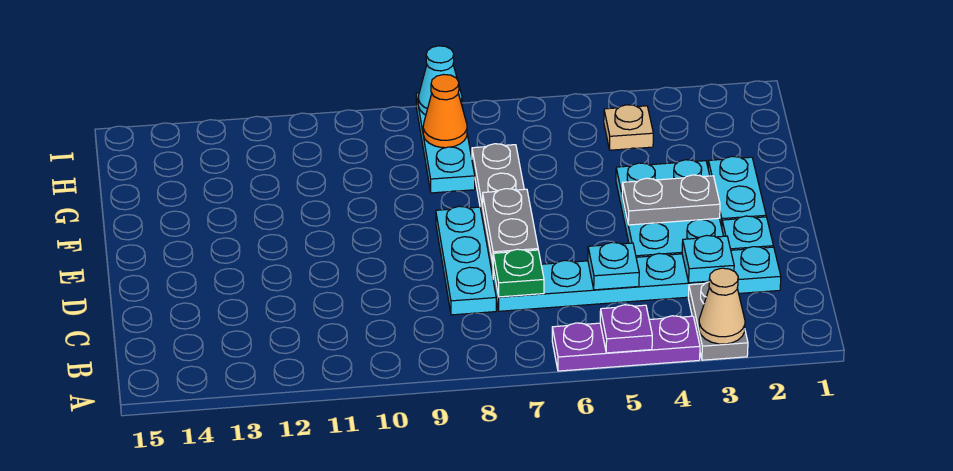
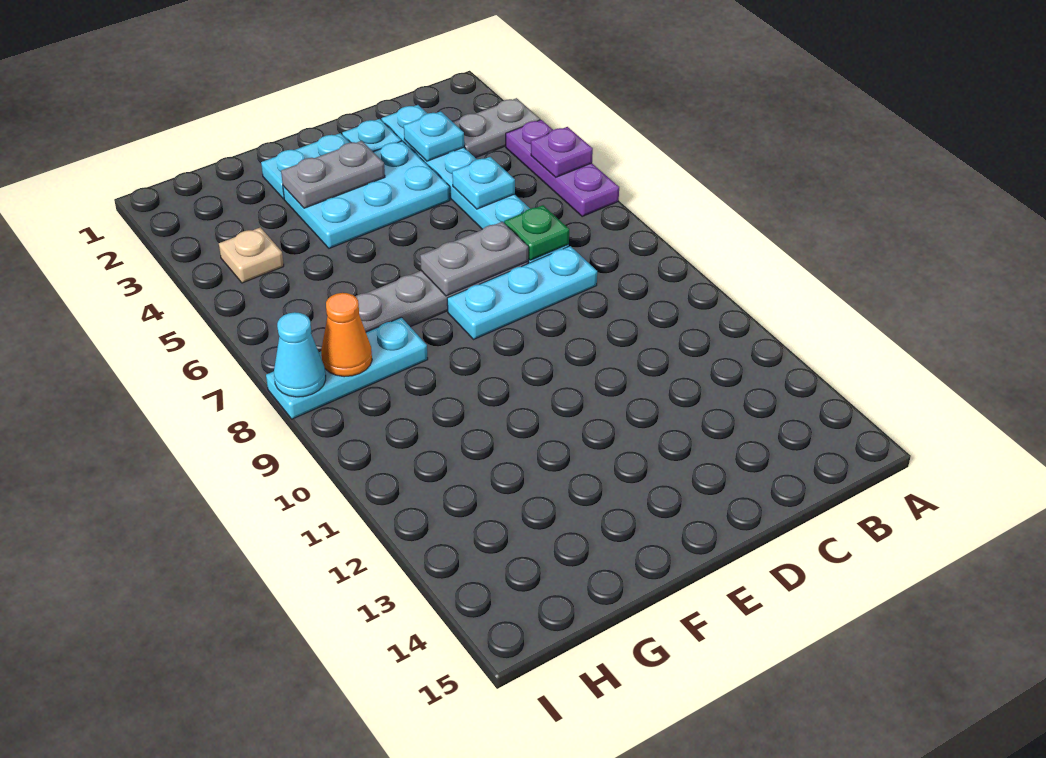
tan cone A3 level 2 -> none
grey plate E3:E4 level 2 -> grey plate E3:F3 level 2

